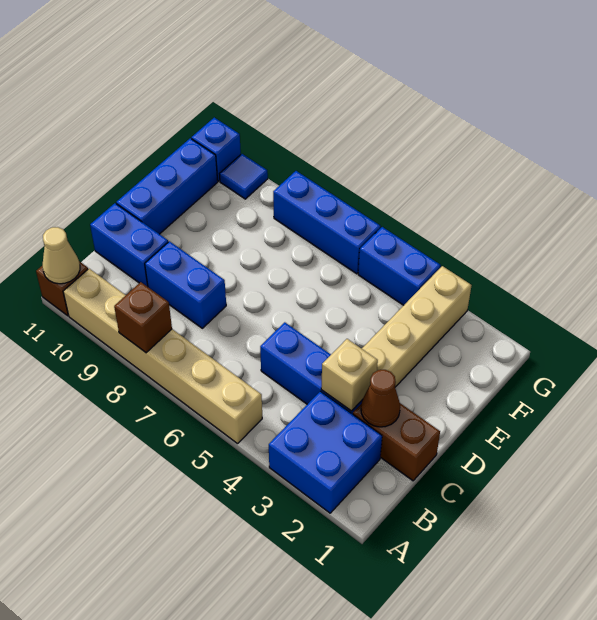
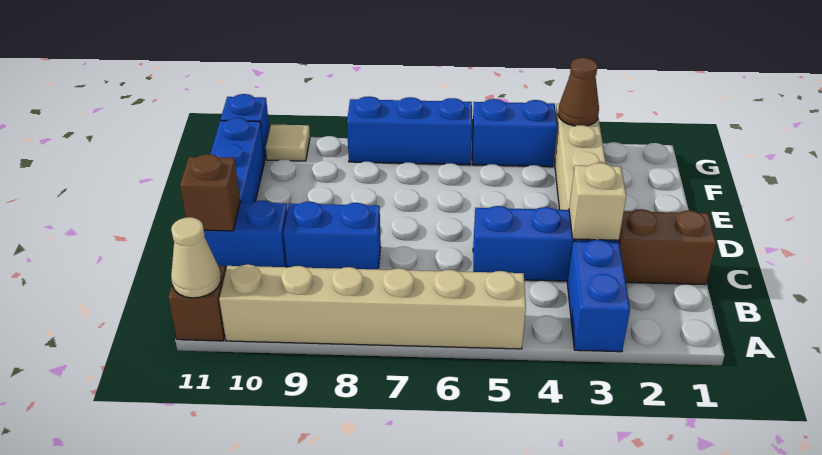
blue brick A2:B3 level 1 -> blue brick A3:B3 level 1
brown brick A8 level 2 -> brown brick C11 level 2
brown cone C2 level 2 -> brown cone G3 level 2
blue tile G10 level 1 -> tan tile G10 level 1

